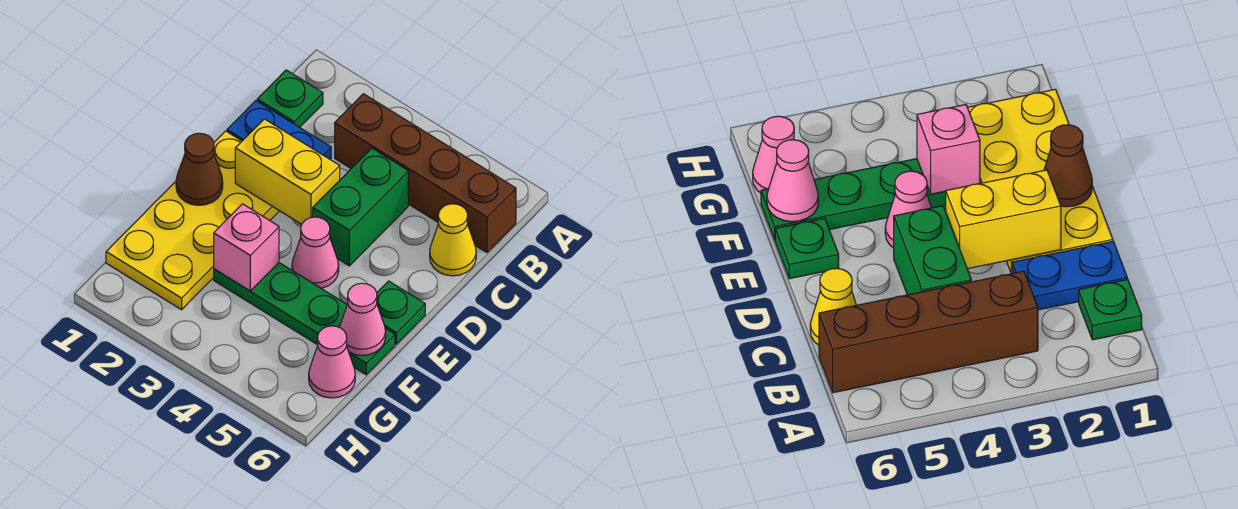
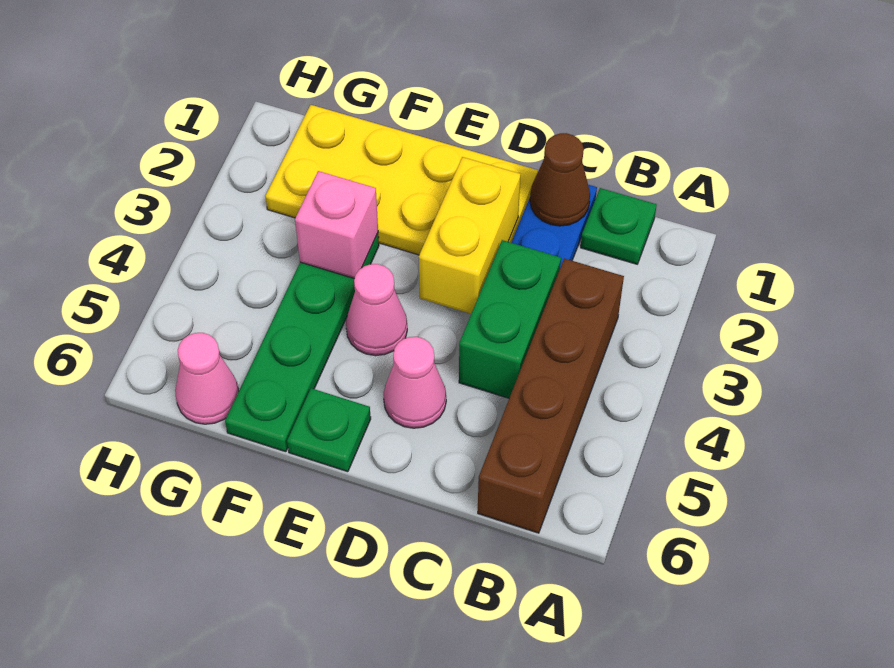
green brick C4:D4 level 1 -> green brick C3:C4 level 1
yellow cone C6 level 1 -> none
brown cone E1 level 2 -> brown cone C1 level 2
pink cone F6 level 2 -> pink cone D5 level 1

